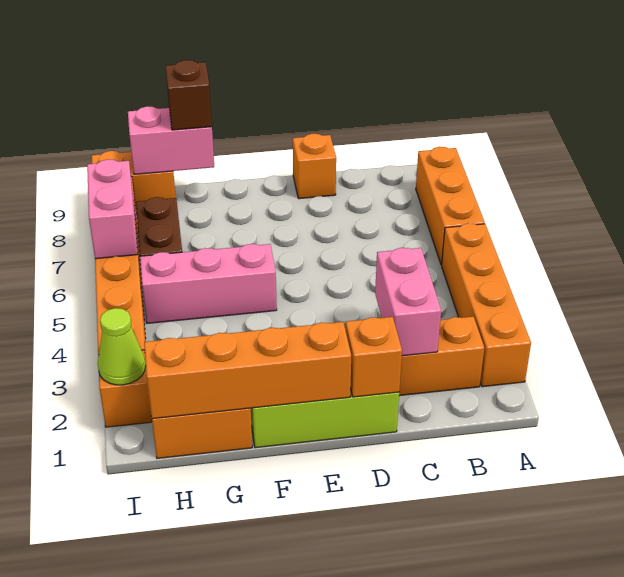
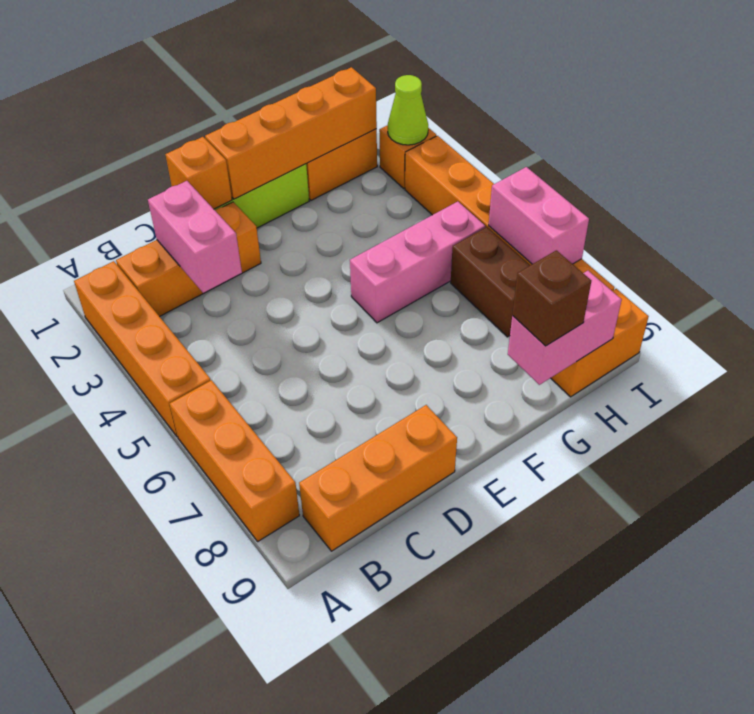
orange brick D9 level 1 -> orange brick B9:D9 level 1

